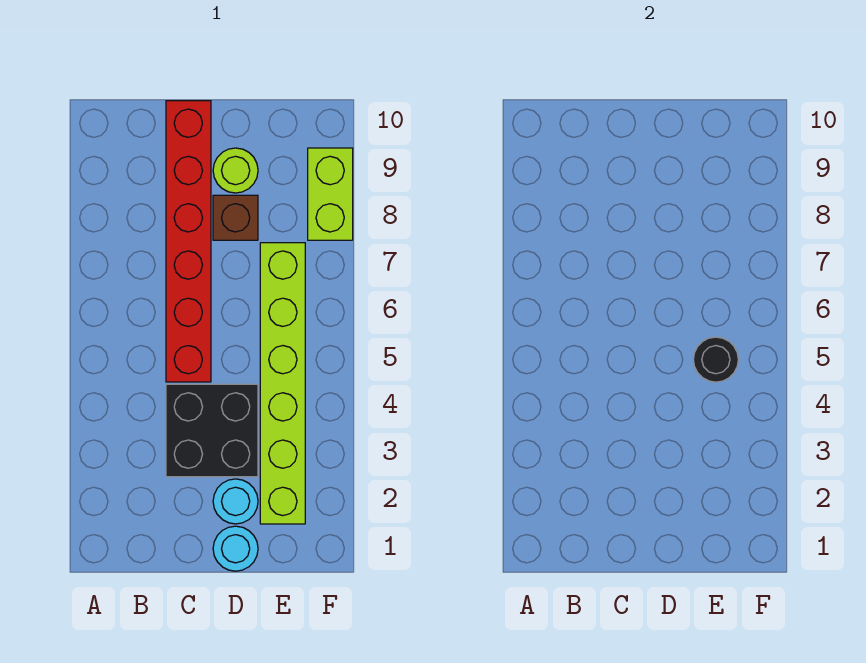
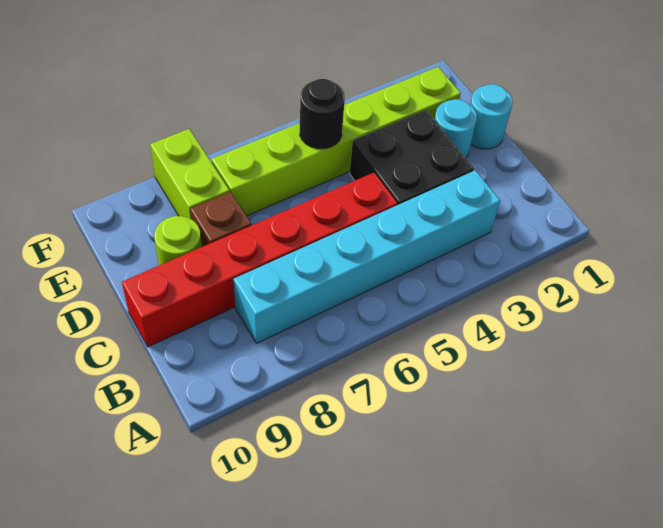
none -> cyan brick B3:B8 level 1
lime brick F8:F9 level 1 -> lime brick E8:F8 level 1

